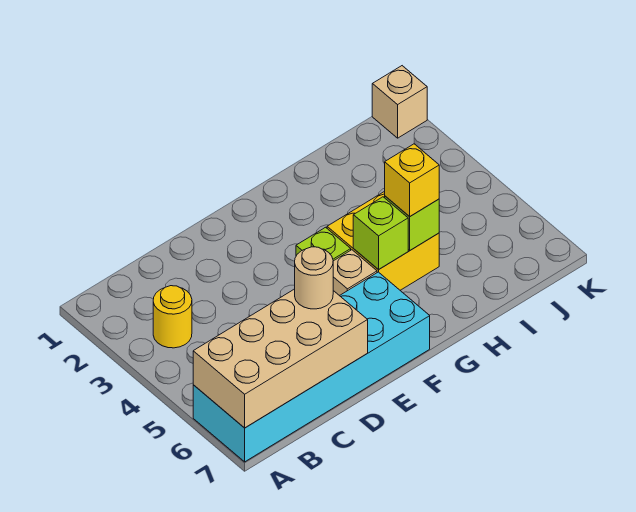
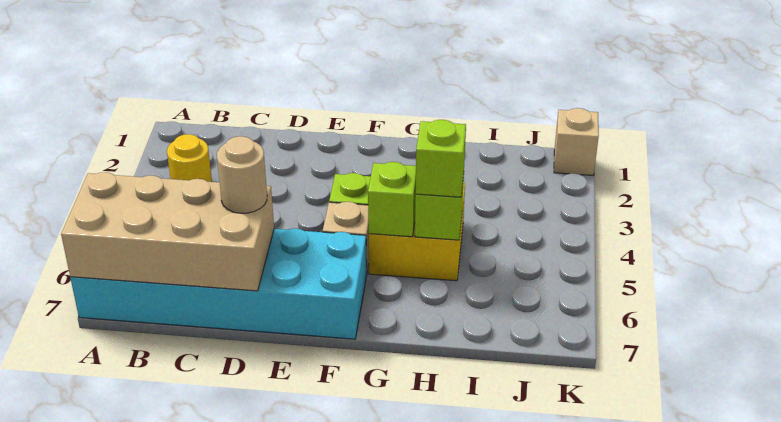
yellow brick H5 level 3 -> lime brick H5 level 3

